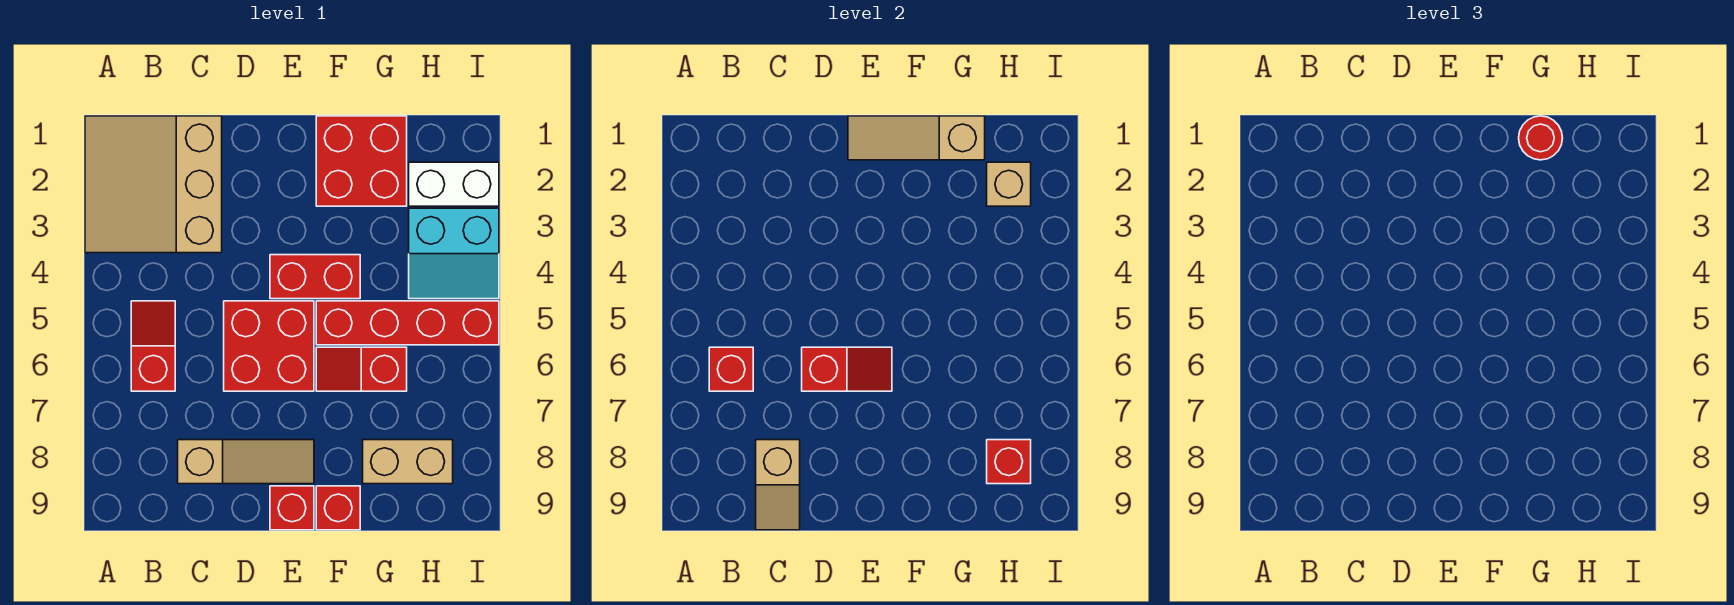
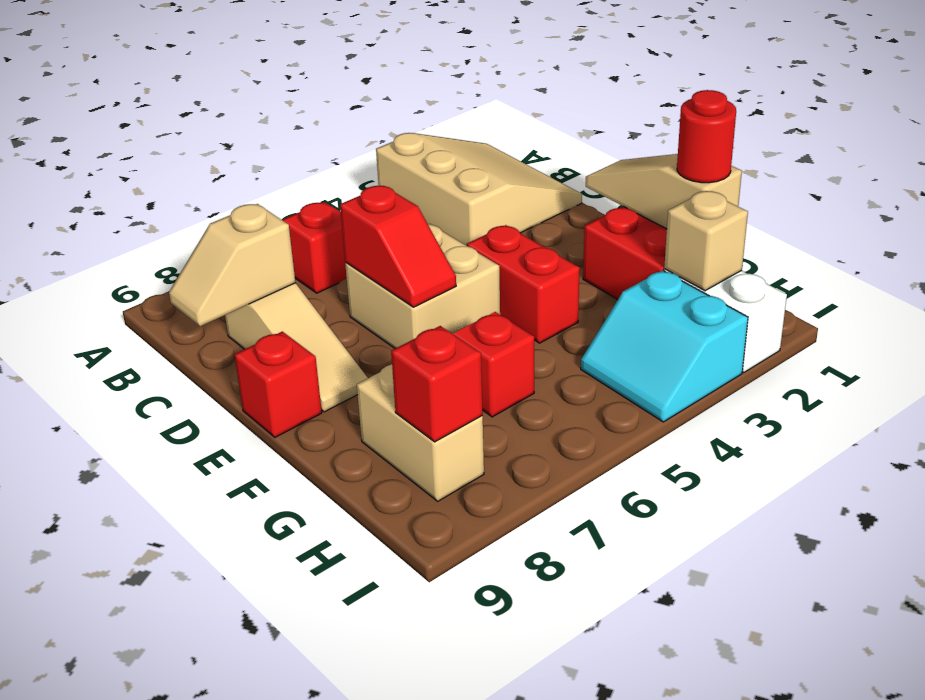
tan slope A1:C3 level 1 top C -> tan slope A1:C3 level 1 top 3
red brick B6 level 2 -> none
red brick D5:E6 level 1 -> tan brick D5:E6 level 1
red brick F5:I5 level 1 -> none
red brick F9 level 1 -> none

